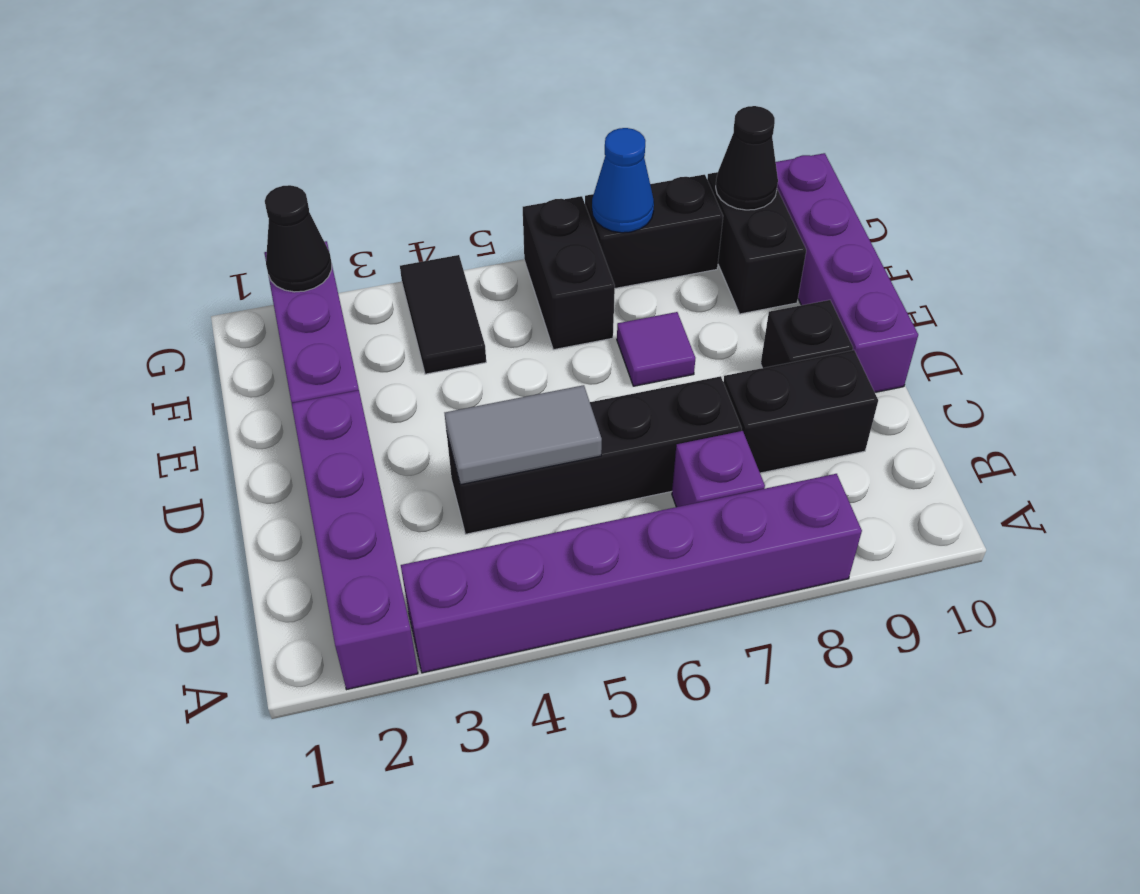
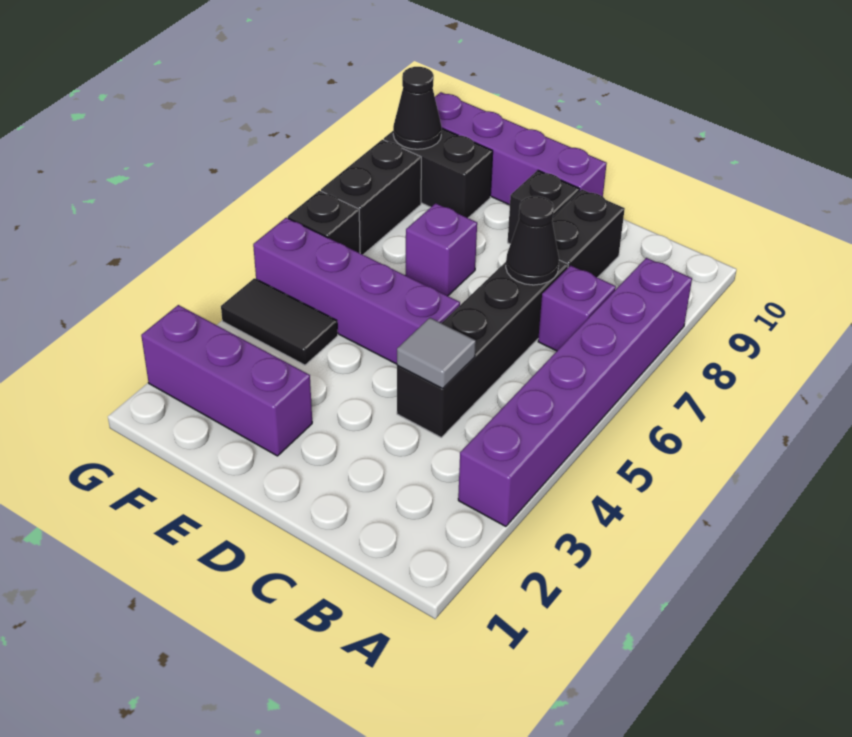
purple brick A2:D2 level 1 -> purple brick D5:G5 level 1
grey tile C4:C5 level 2 -> grey tile C4 level 2
purple tile E7 level 1 -> purple brick E7 level 1
black brick F6:G6 level 1 -> black brick G6 level 1
black cone G2 level 2 -> black cone C7 level 2
blue cone G7 level 2 -> none

